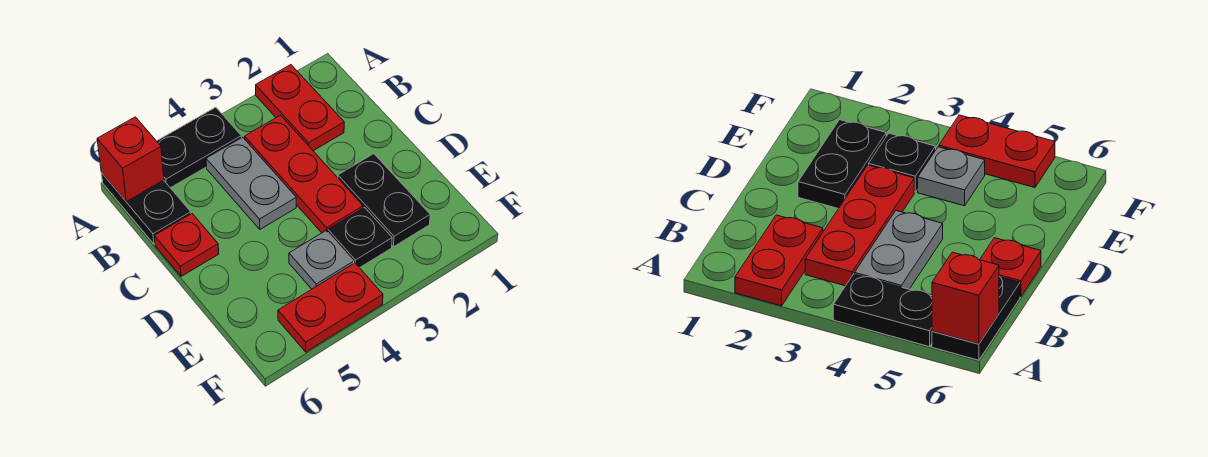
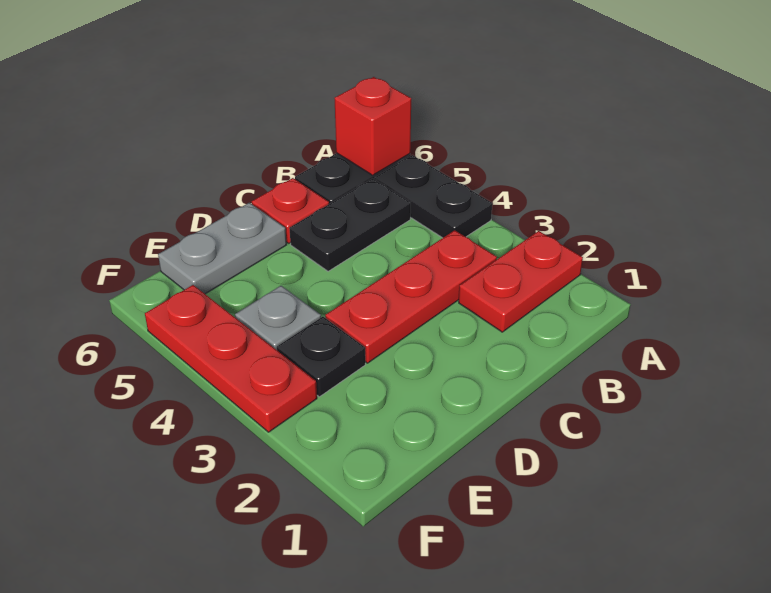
grey plate B4:C4 level 1 -> grey plate D6:E6 level 1
black plate D2:E2 level 1 -> black plate B5:C5 level 1
red plate F4:F5 level 1 -> red plate F3:F5 level 1

